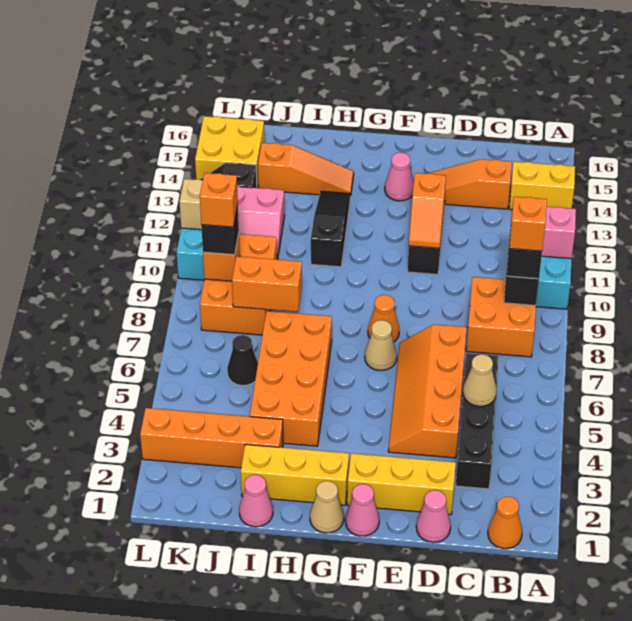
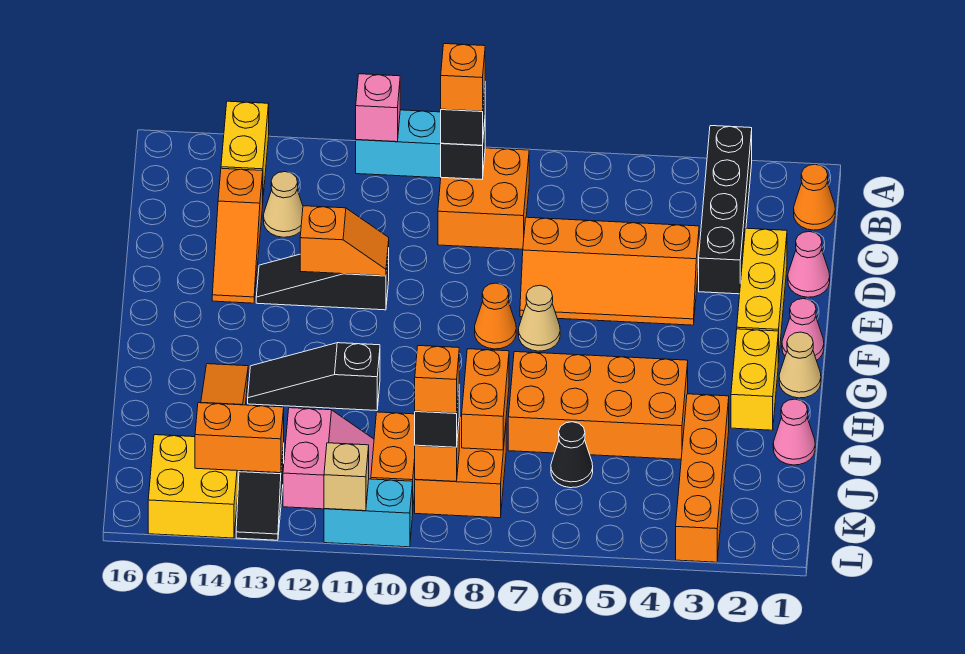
black brick C3:C6 level 1 -> black brick A3:D3 level 1
tan cone C5 level 2 -> tan cone C13 level 1
pink cone F14 level 1 -> none
yellow brick G2:I2 level 1 -> yellow brick G2:H2 level 1
none -> orange brick K13:K14 level 2

